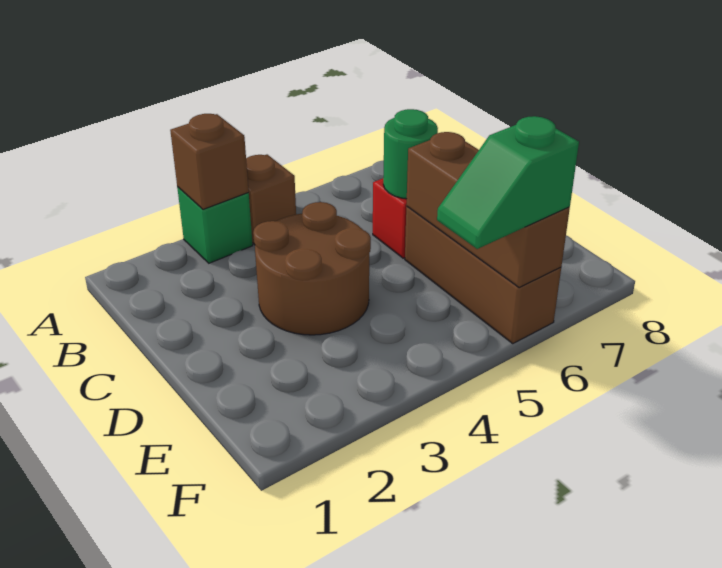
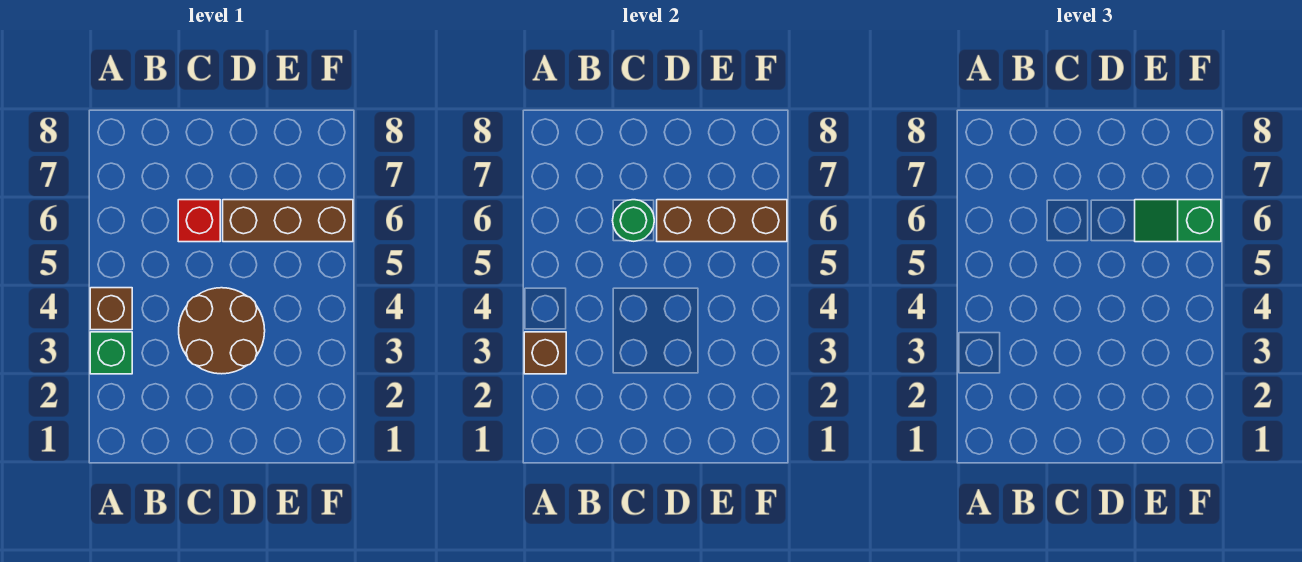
green slope F5:F6 level 3 top 6 -> green slope E6:F6 level 3 top F

